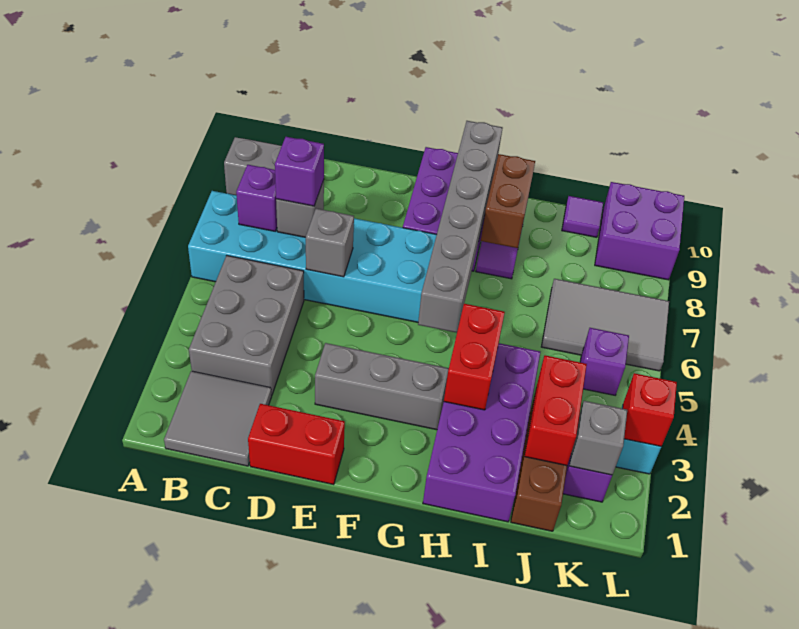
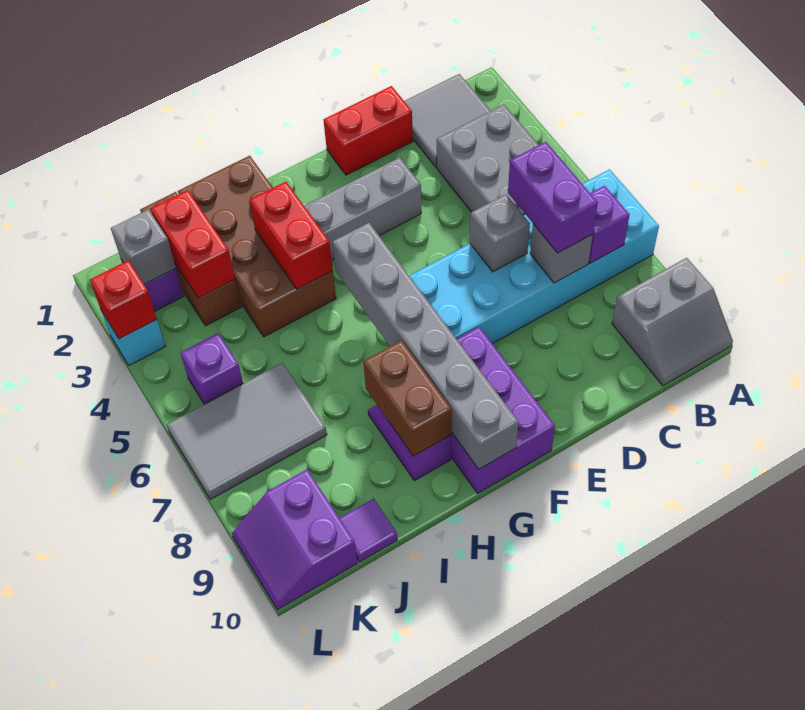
purple brick C7 level 3 -> purple brick C6:C7 level 3
purple brick H1:I4 level 1 -> brown brick H1:I4 level 1
purple brick K9:L10 level 1 -> purple slope K9:L10 level 1 top K

